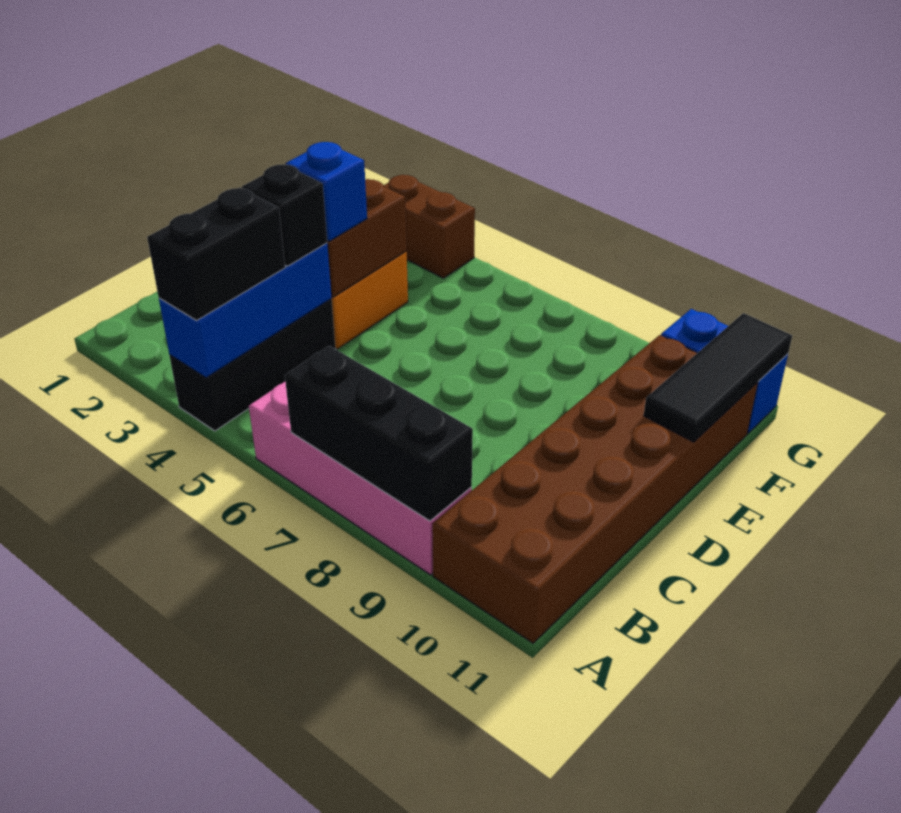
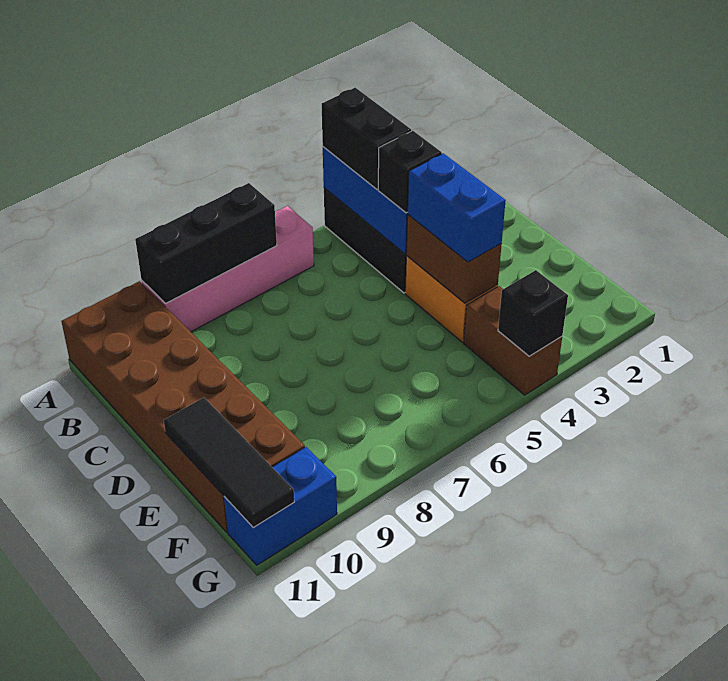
blue brick D4 level 3 -> blue brick D4:E4 level 3
brown brick G3:G4 level 1 -> brown brick F4:G4 level 1
none -> black brick G4 level 2

